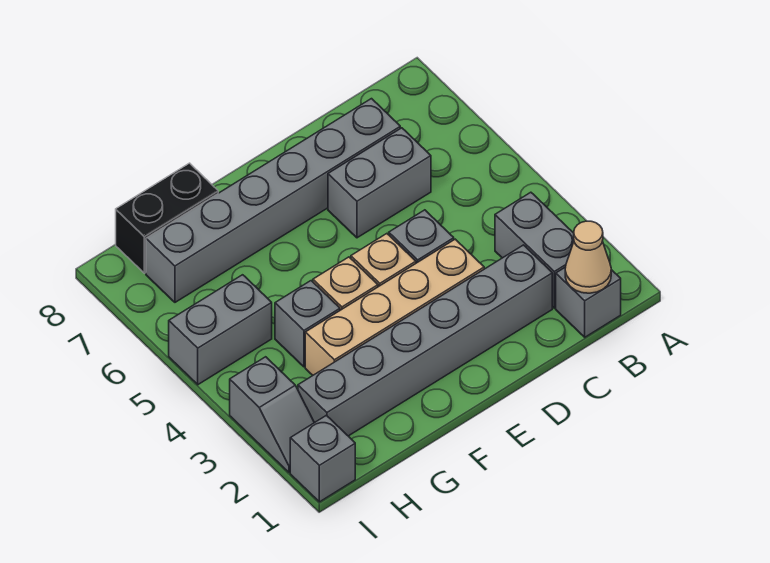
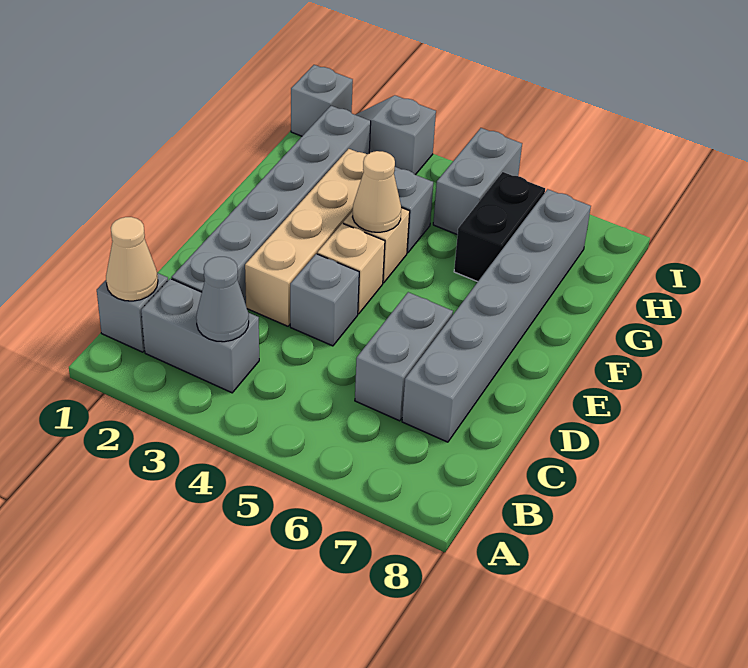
none -> grey cone B3 level 2
none -> tan cone F4 level 2
black brick G8:H8 level 1 -> black brick G6:H6 level 1

